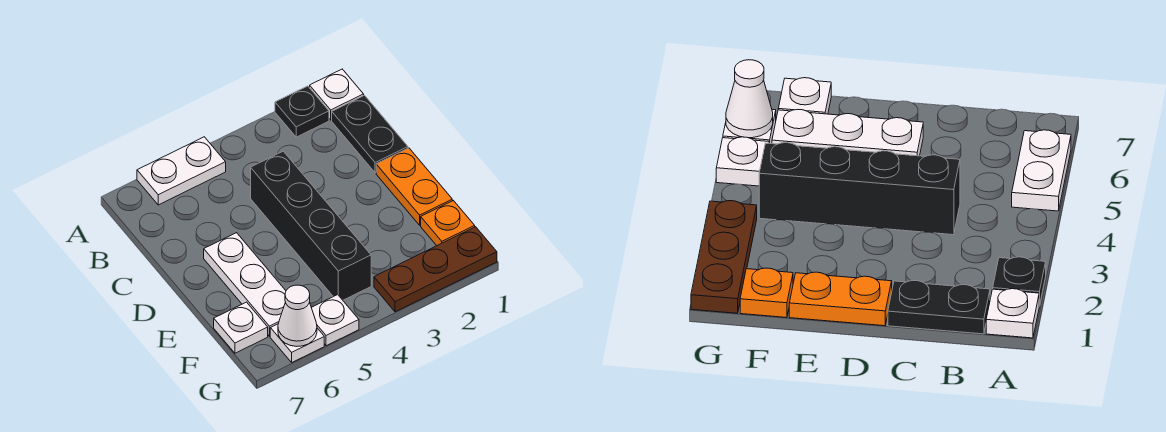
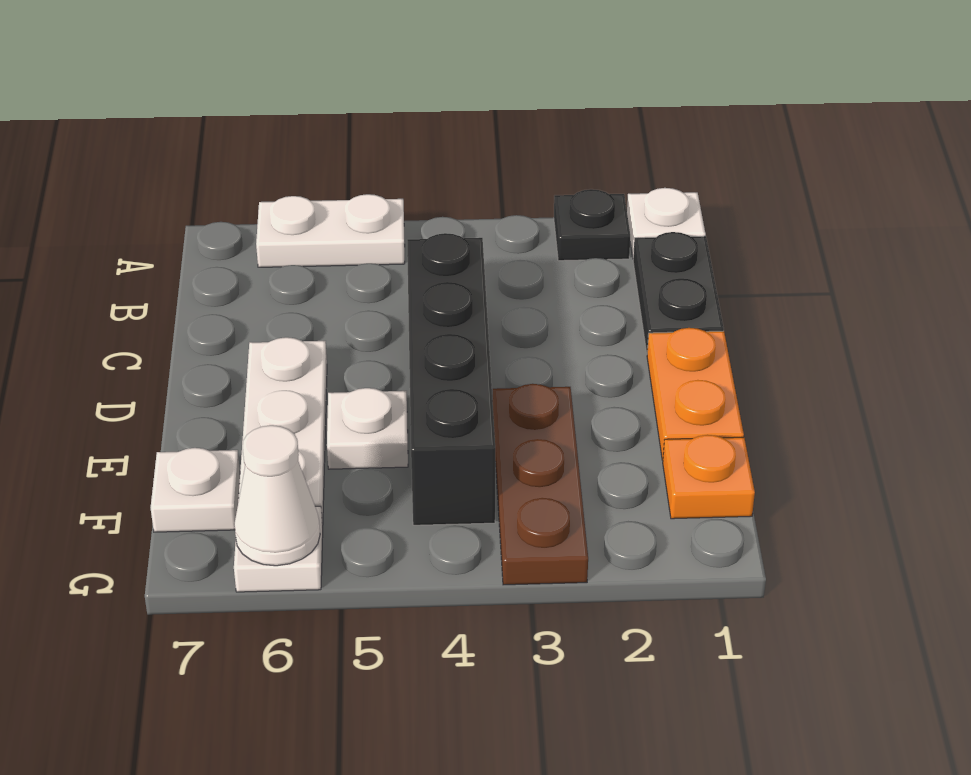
brown plate G1:G3 level 1 -> brown plate E3:G3 level 1
white plate G5 level 1 -> white plate E5 level 1

